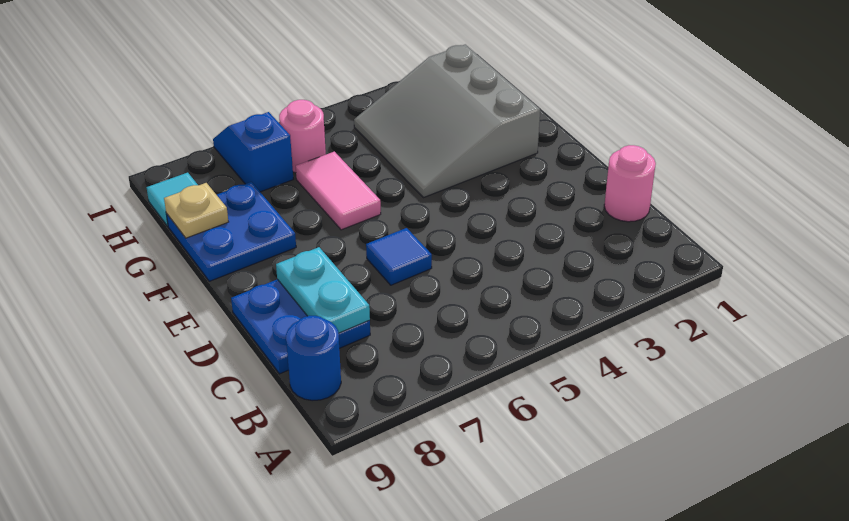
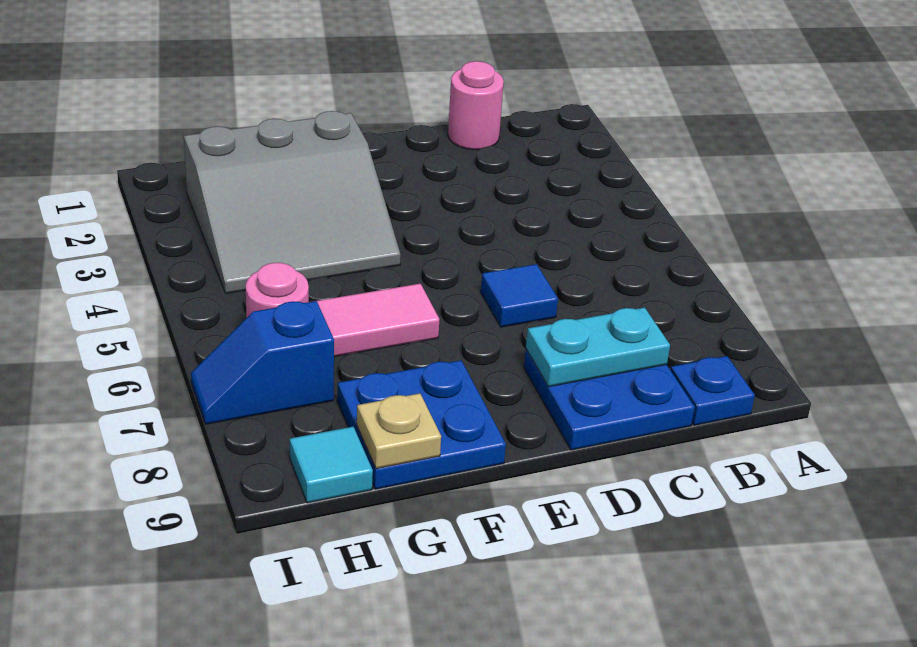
blue round brick B9 level 1 -> blue plate B9 level 1

